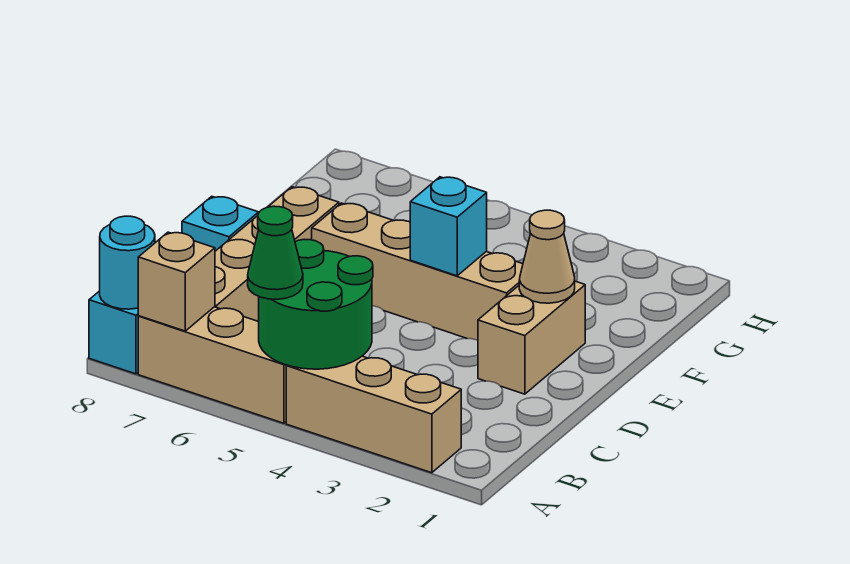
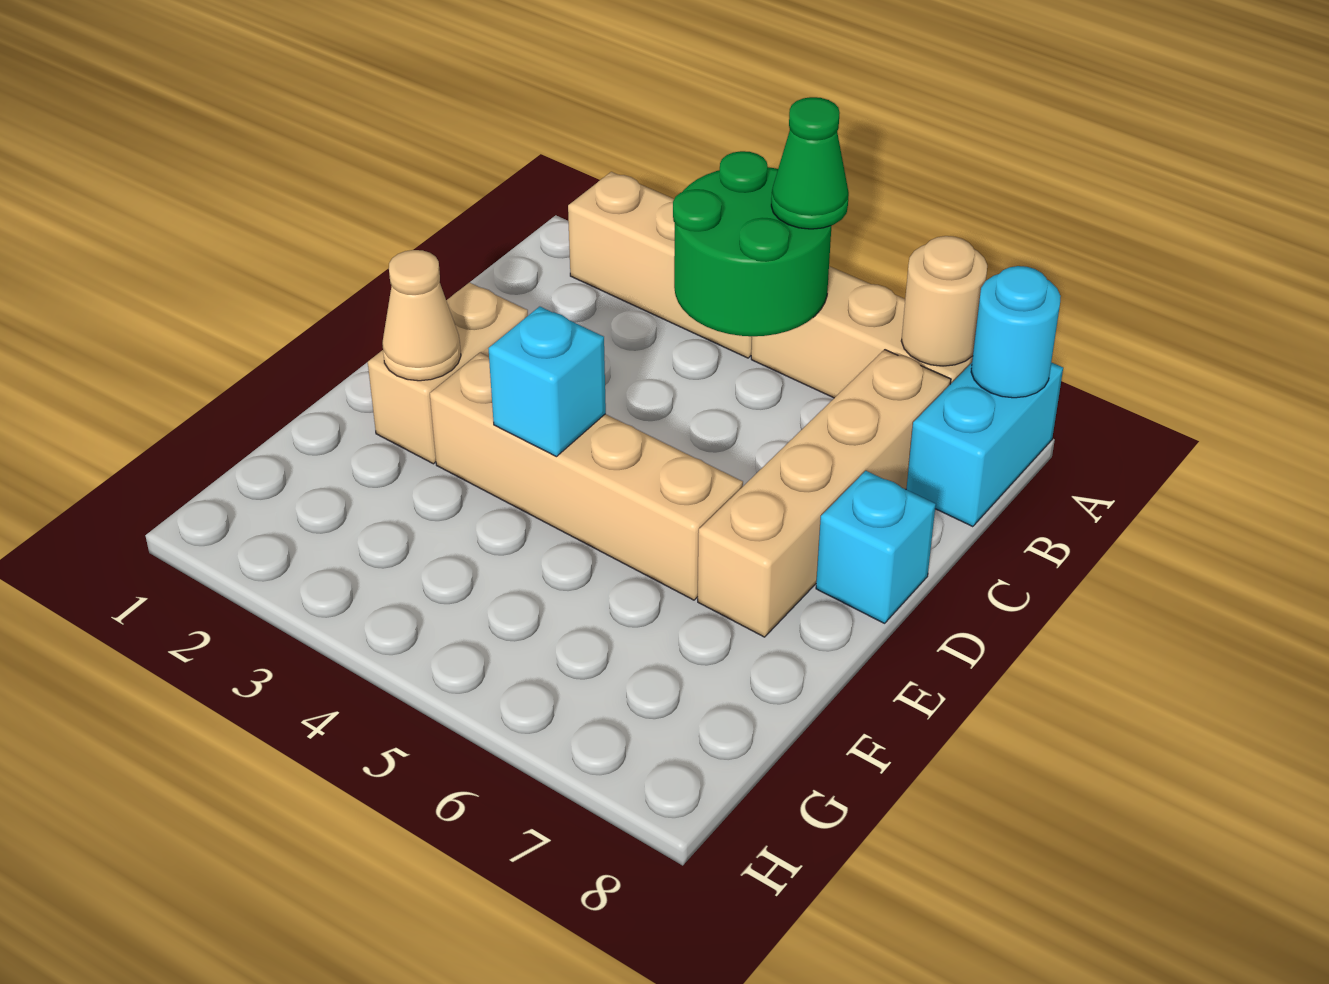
tan brick A7 level 2 -> tan round brick A7 level 2

